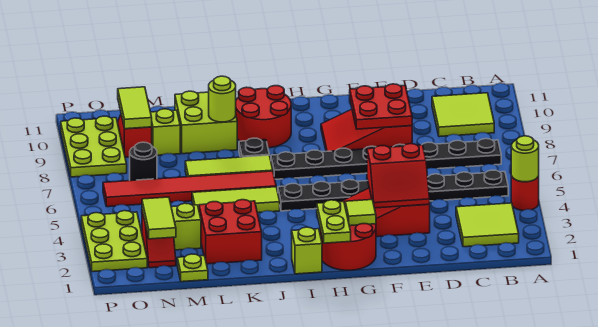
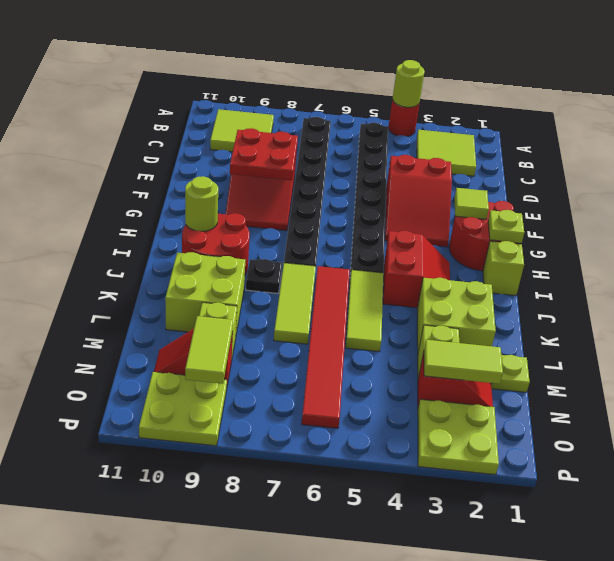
red slope E3:F4 level 2 top 4 -> red slope I3:J4 level 1 top 4
lime plate H1:H2 level 2 -> lime plate H1 level 2
red brick K2:L3 level 1 -> lime brick K2:L3 level 1
lime round brick K9 level 2 -> lime round brick I10 level 2
black round brick N7 level 1 -> none
lime tile N9:N10 level 2 -> lime tile N9:O9 level 2
lime plate O2:P4 level 1 -> lime plate O2:P3 level 1
lime plate O8:P10 level 1 -> lime plate O9:P10 level 1

